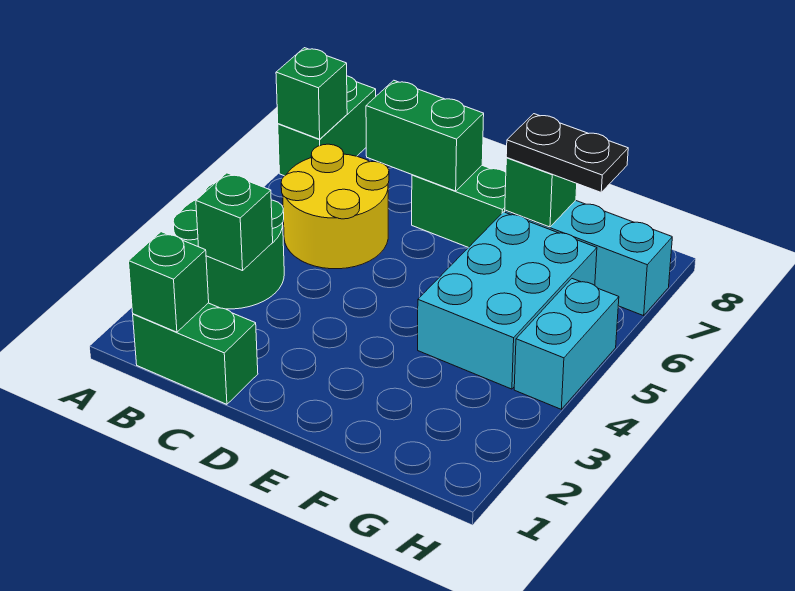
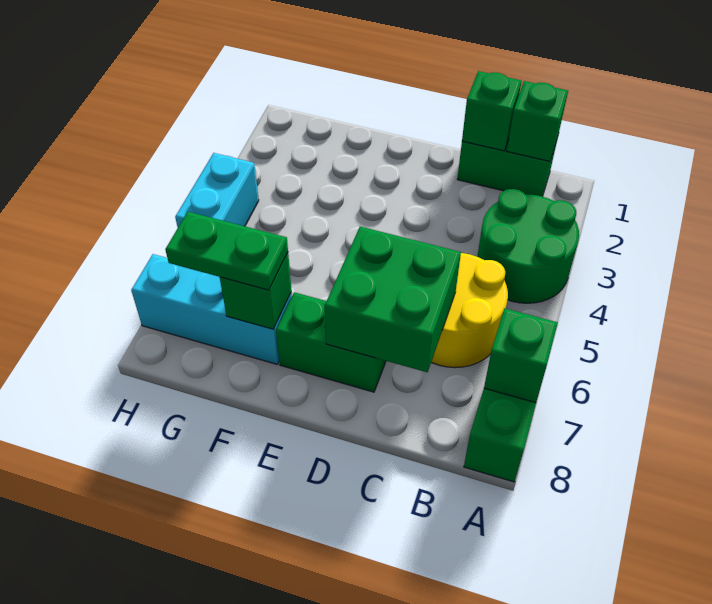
green brick B3 level 2 -> green brick C1 level 2
green brick C7:D7 level 2 -> green brick C6:D7 level 2
cyan brick F4:G6 level 1 -> none
black plate F7:G7 level 3 -> green plate F7:G7 level 3

